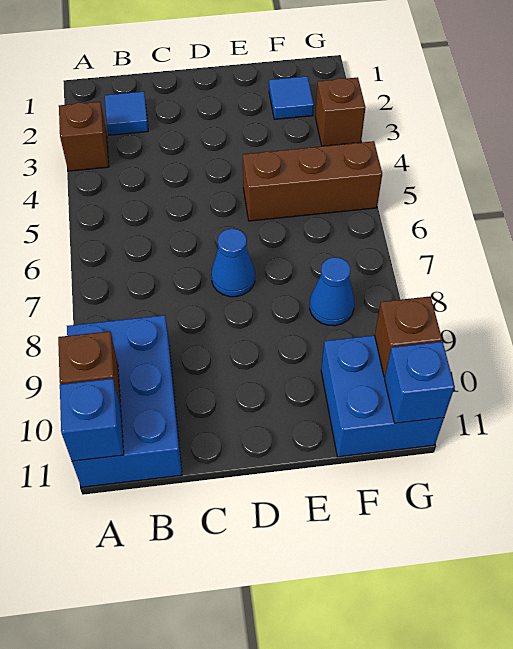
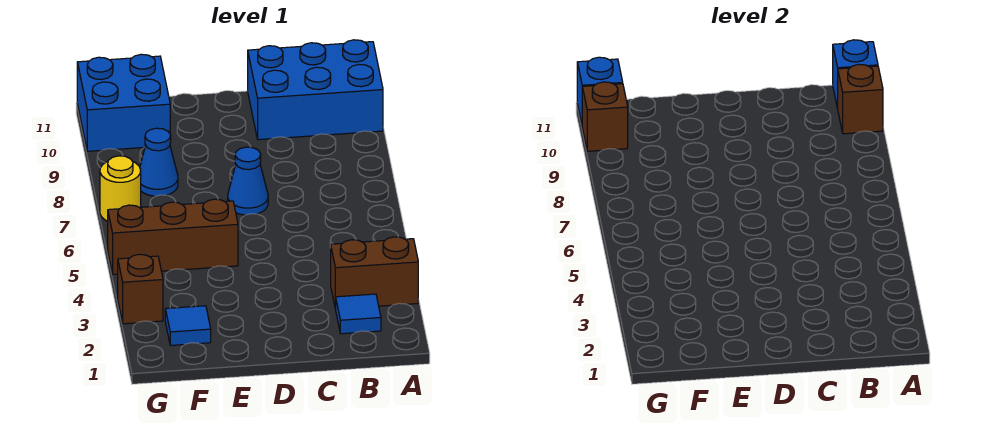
brown brick A3 level 1 -> brown brick A3:B3 level 1
blue brick A9:B11 level 1 -> blue brick A10:C11 level 1
none -> yellow round brick G7 level 1

